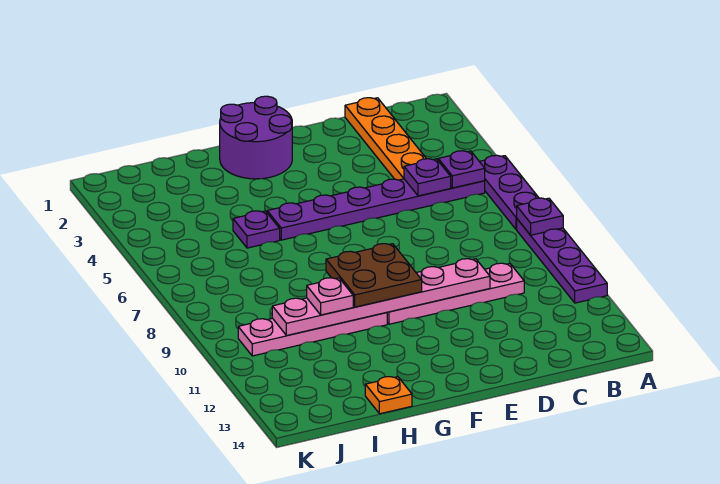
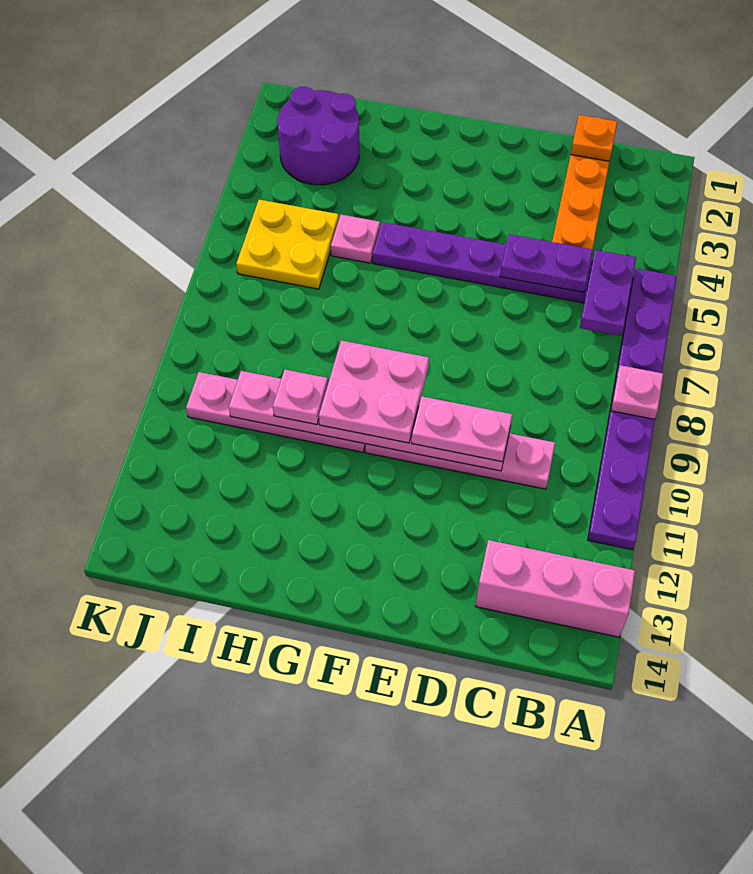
purple plate A8 level 2 -> pink plate A8 level 2
none -> pink brick A13:C13 level 1
purple plate B5 level 2 -> purple plate B5:B6 level 2
purple plate C5 level 2 -> purple plate C5:D5 level 2
none -> pink plate D10:E10 level 3
purple round brick F1:G2 level 1 -> purple round brick I2:J3 level 1
brown plate F9:G10 level 3 -> pink plate F9:G10 level 3
purple plate H5 level 1 -> pink plate H5 level 1
orange plate H14 level 1 -> orange plate C1 level 2
none -> yellow plate I5:J6 level 1

